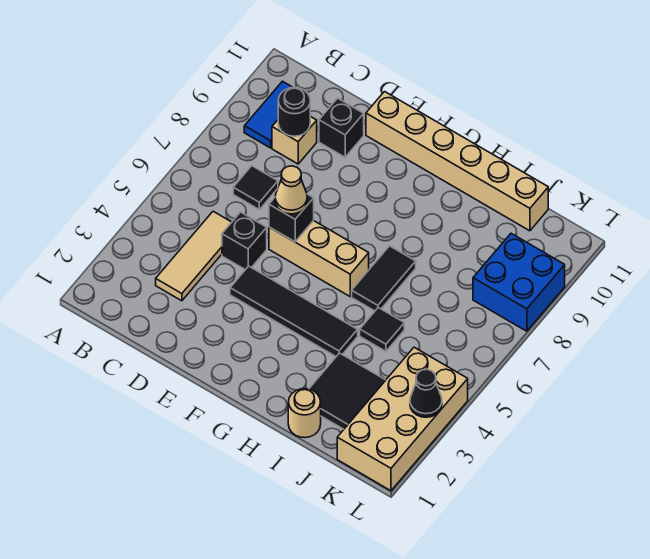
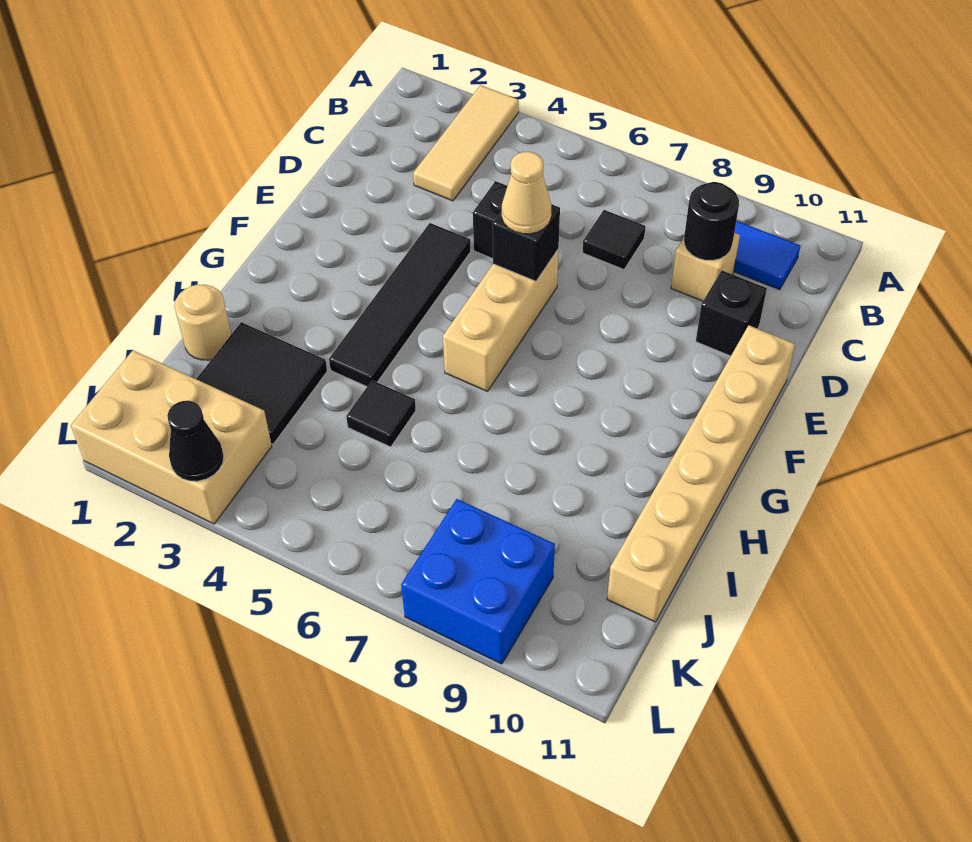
tan tile C3:C5 level 1 -> tan tile A3:C3 level 1
black tile H6:H7 level 1 -> none
tan brick K1:L4 level 1 -> tan brick K1:L3 level 1

